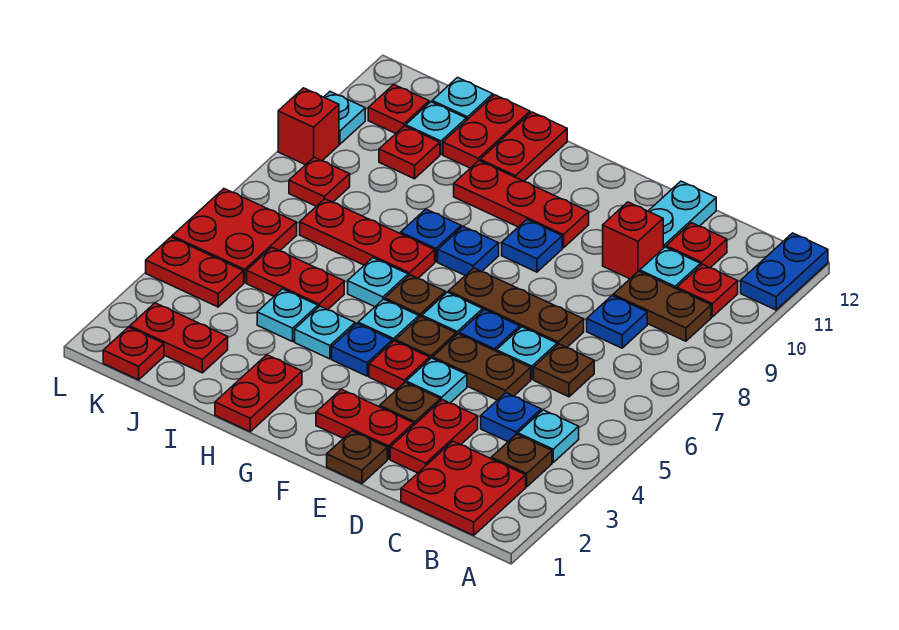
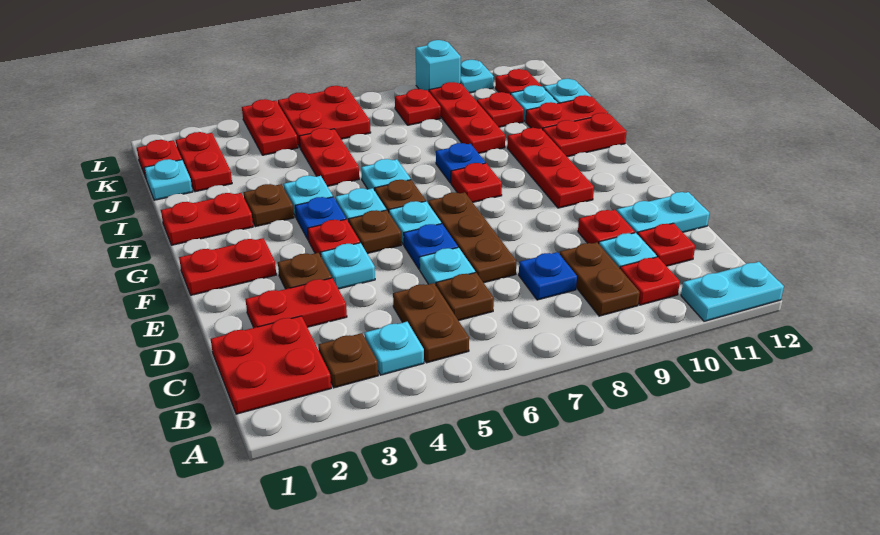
blue plate A11:A12 level 1 -> cyan plate A11:A12 level 1
blue plate C4 level 1 -> none
brown plate D5:E5 level 1 -> brown plate B5:C5 level 1
red brick D10 level 1 -> red plate D10 level 1
brown plate E1 level 1 -> brown plate H3 level 1
red plate E2:F2 level 1 -> red plate F1:F2 level 1
blue plate F9 level 1 -> none
blue plate G8 level 1 -> red plate G8 level 1
red plate H7:J7 level 1 -> red plate I9:K9 level 1
cyan plate I4 level 1 -> cyan plate J1 level 1
red brick L9 level 1 -> cyan brick L9 level 1

